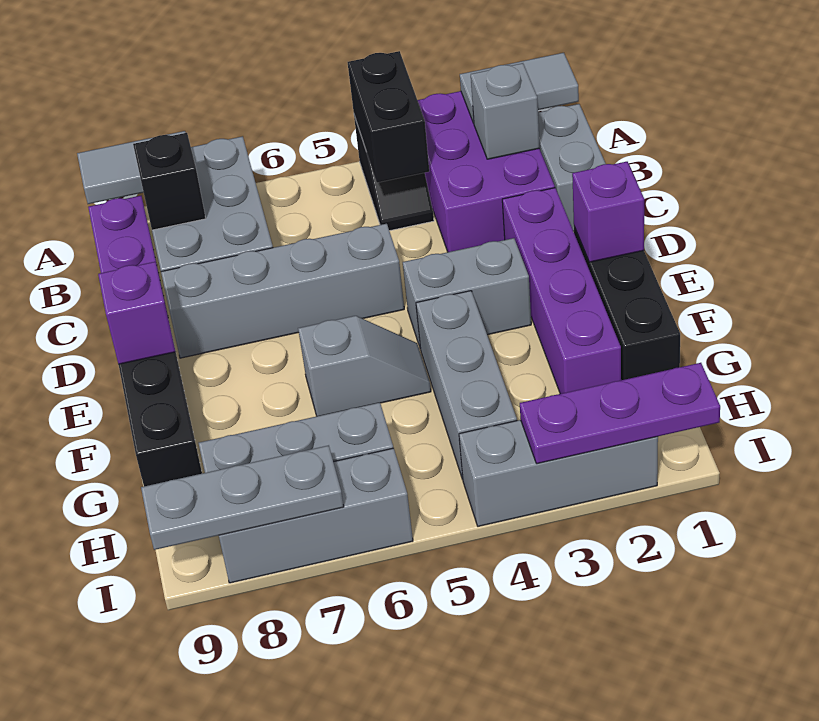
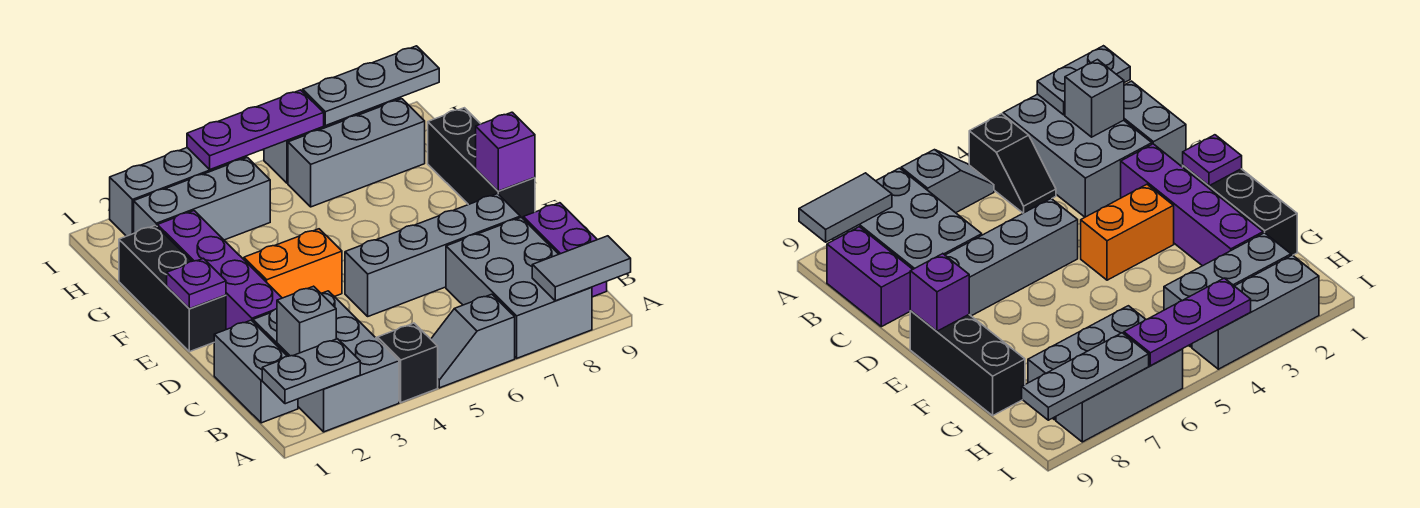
grey tile A1:A2 level 2 -> grey plate A1:A2 level 2
purple brick A2:C3 level 1 -> grey brick A2:C3 level 1
black brick A4:B4 level 2 -> none
black brick B8 level 2 -> none
purple brick E1 level 2 -> purple plate E1 level 2
grey brick E3:E4 level 1 -> orange brick E3:E4 level 1
grey brick F4:H4 level 1 -> grey brick H2:H4 level 1
grey slope F5:F6 level 1 top 6 -> grey slope A5:A6 level 1 top 6
purple plate I1:I3 level 2 -> purple plate I4:I6 level 2

